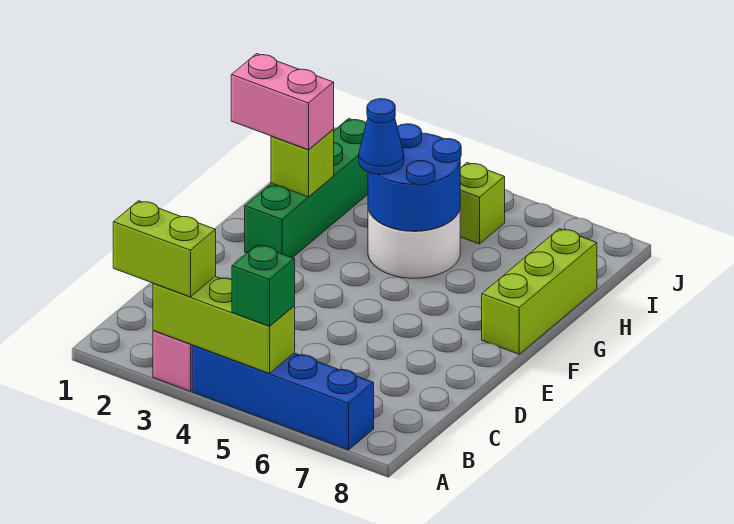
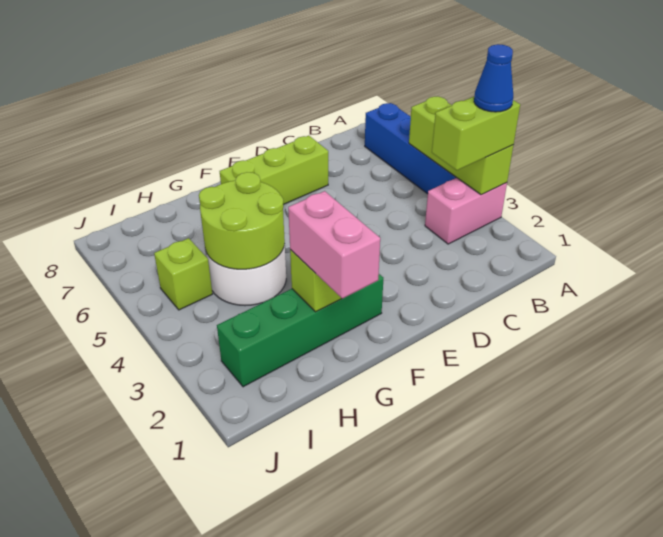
lime brick A2:A3 level 3 -> lime brick A3:B3 level 3
green brick A5 level 3 -> none
lime brick F8:H8 level 1 -> lime brick D7:F7 level 1
blue round brick G4:H5 level 2 -> lime round brick G4:H5 level 2
blue cone G4 level 3 -> blue cone A3 level 4

